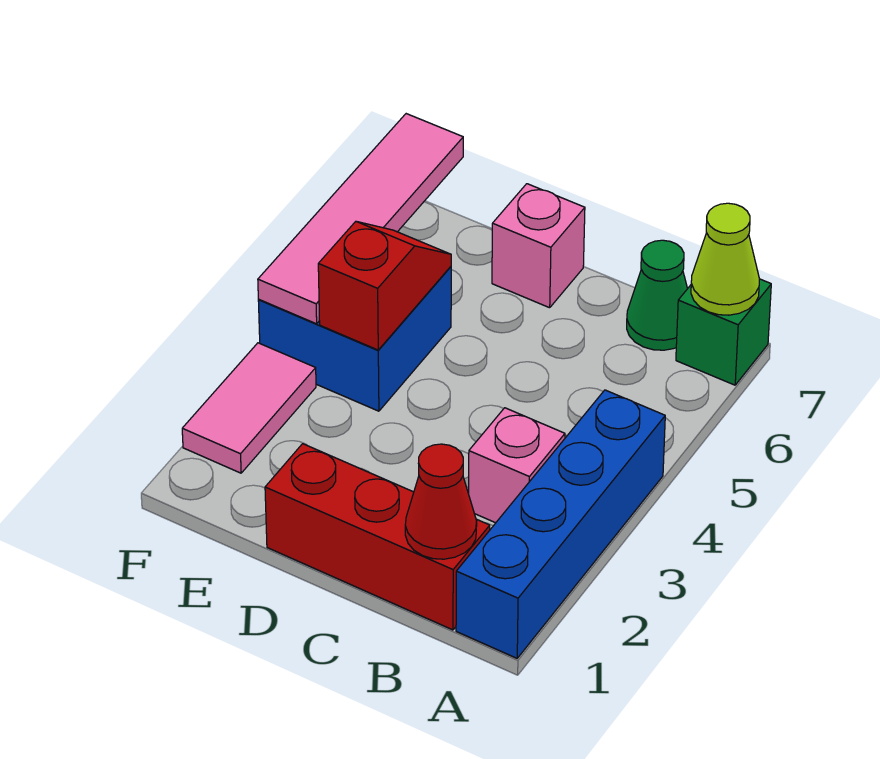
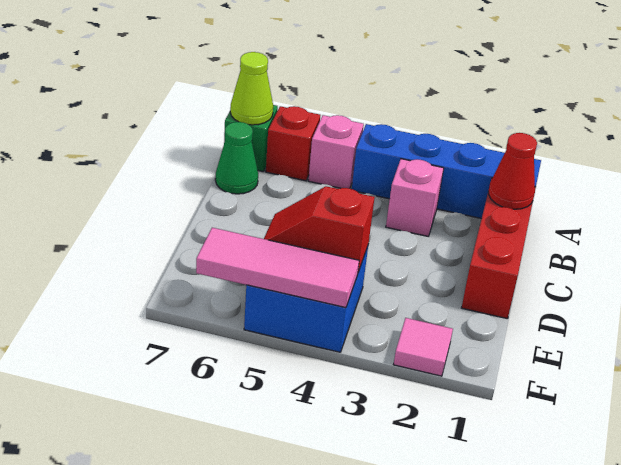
none -> red brick A6 level 1
pink brick D7 level 1 -> pink brick A5 level 1
pink tile F2:F3 level 1 -> pink tile F2 level 1
pink tile F4:F7 level 2 -> pink tile F4:F6 level 2

